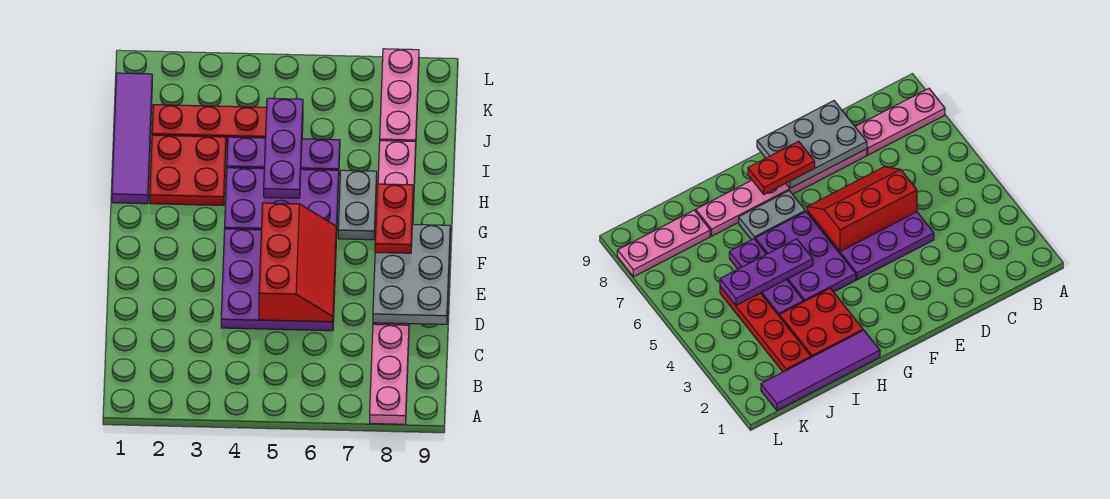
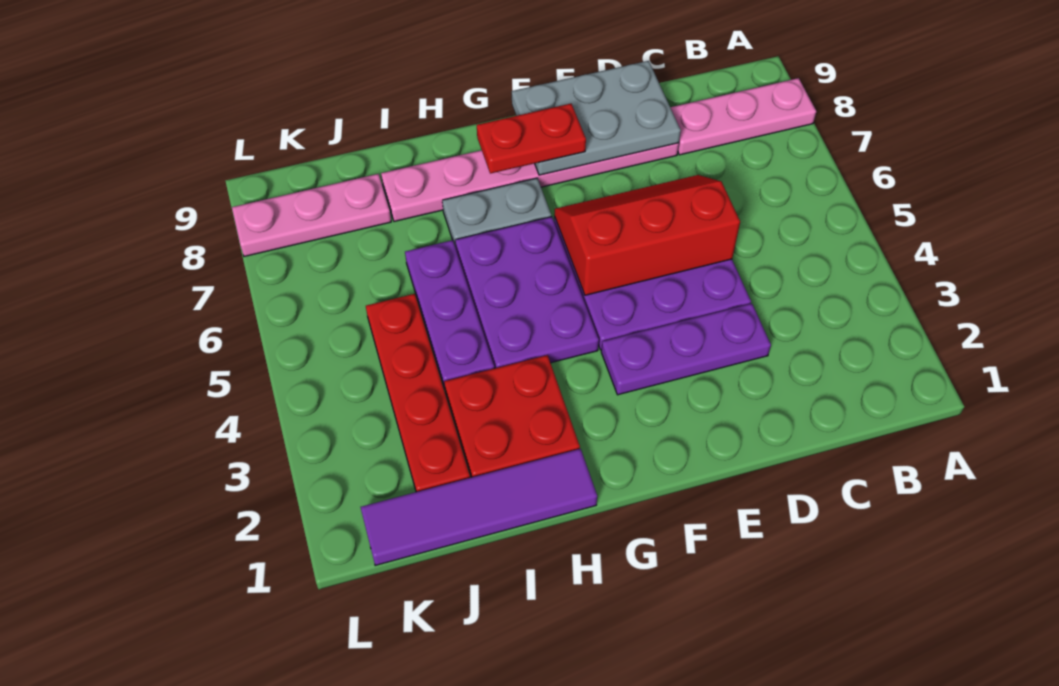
purple plate H5:J5 level 2 -> purple plate D3:F3 level 1

